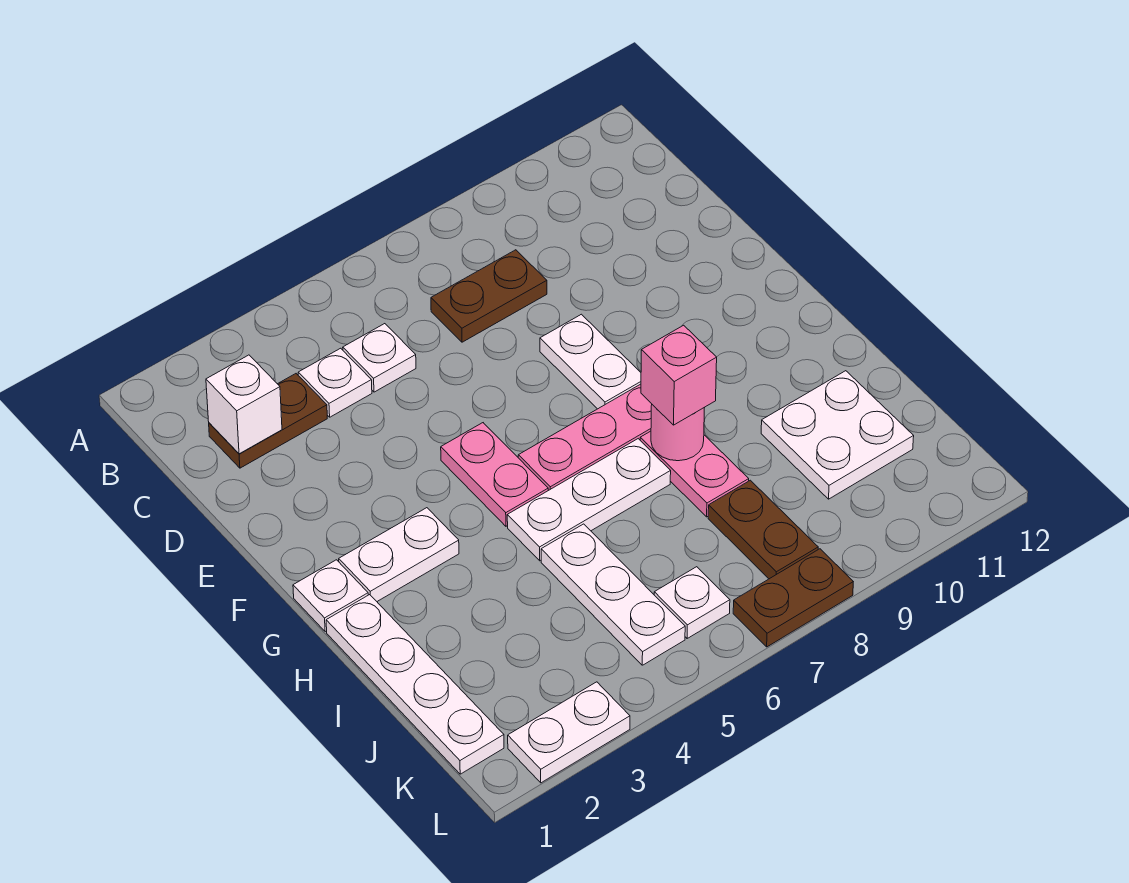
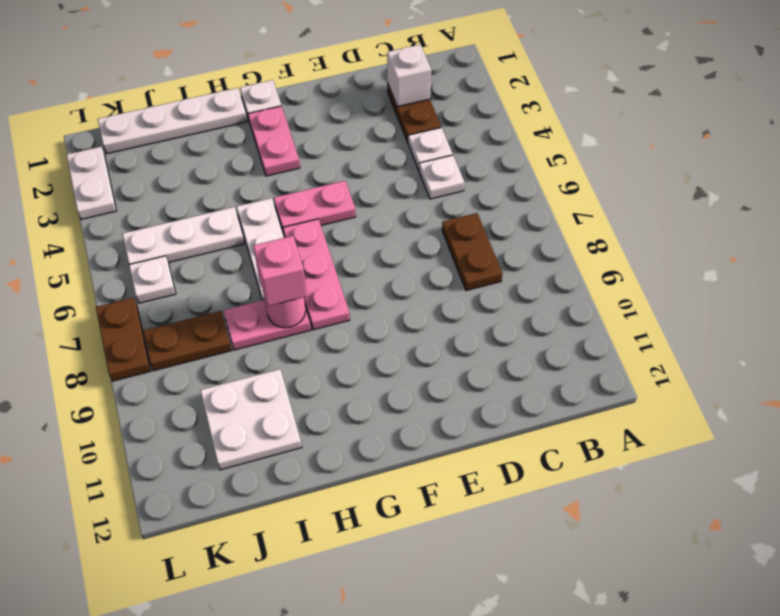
white plate E8:F8 level 1 -> none
white plate G2:G3 level 1 -> pink plate G2:G3 level 1

